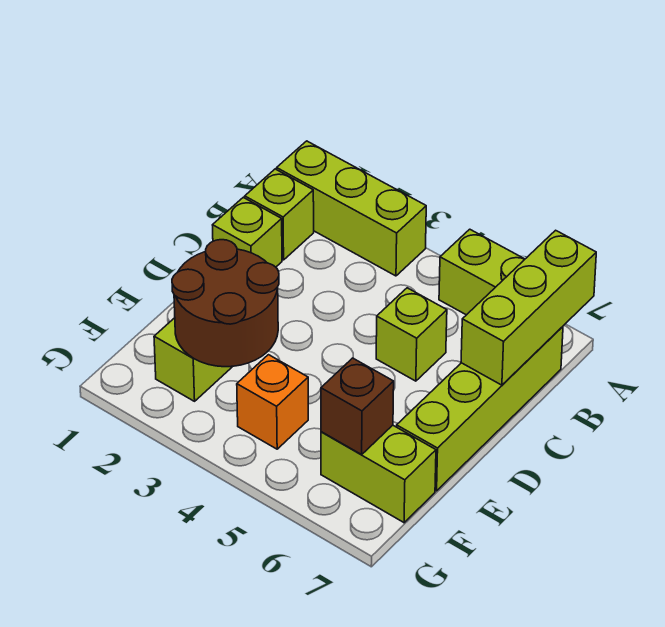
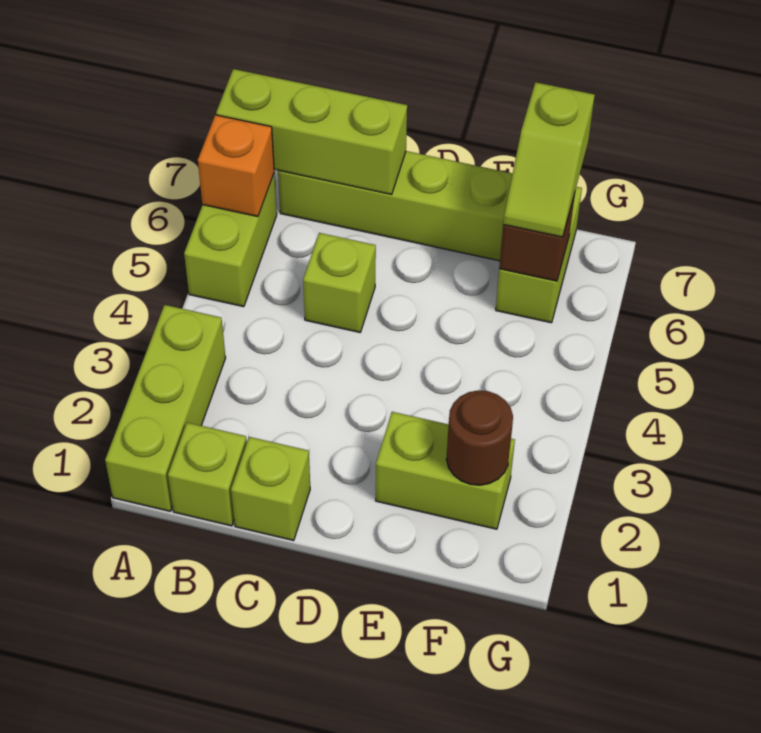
brown round brick E2:F3 level 2 -> brown round brick F2 level 2
orange brick F4 level 1 -> orange brick A6 level 2
none -> lime slope F6:F7 level 3 top 7

